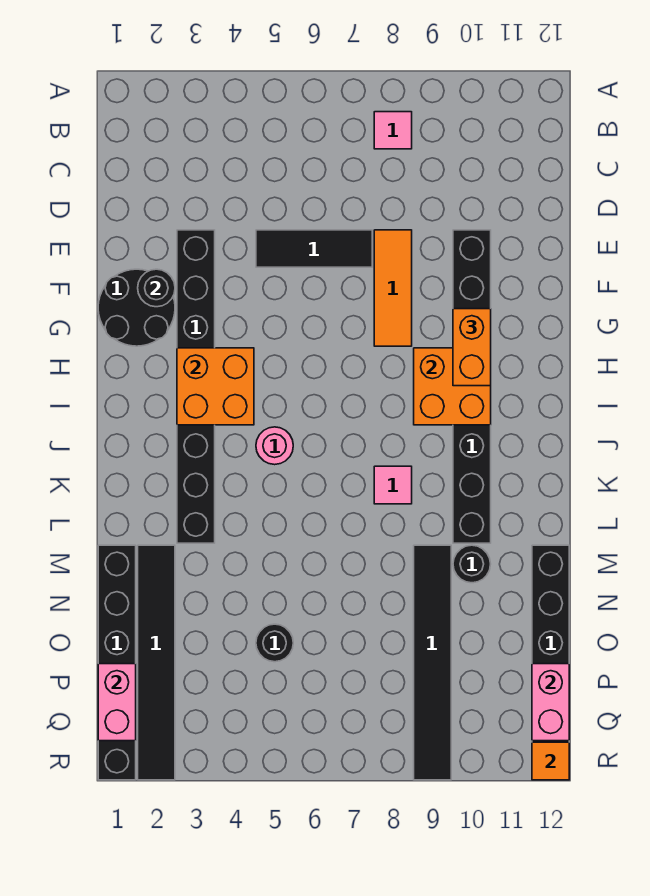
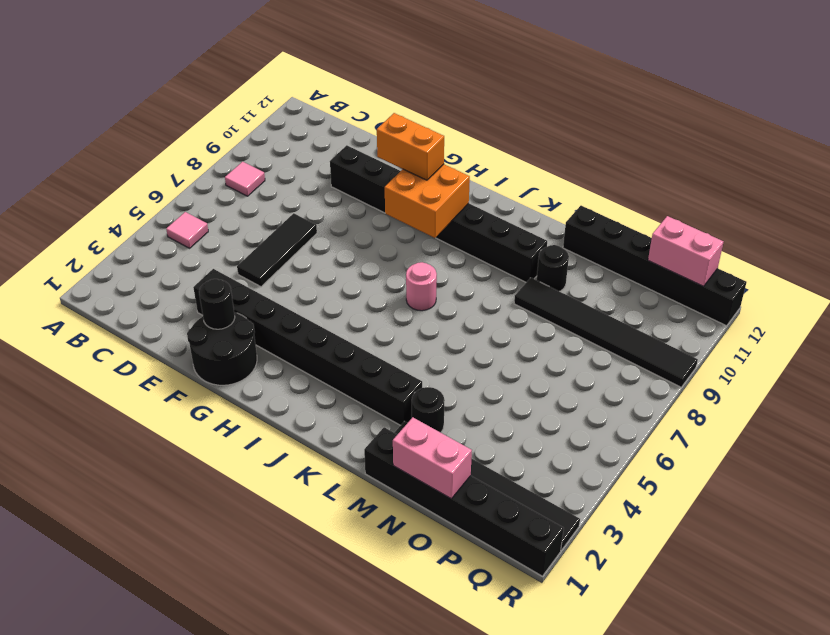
orange tile E8:G8 level 1 -> none
orange brick H3:I4 level 2 -> none
pink round brick J5 level 1 -> pink round brick J7 level 1
pink tile K8 level 1 -> pink tile B5 level 1
black round brick O5 level 1 -> black round brick M3 level 1
pink brick P1:Q1 level 2 -> pink brick N1:O1 level 2
orange tile R12 level 2 -> none

